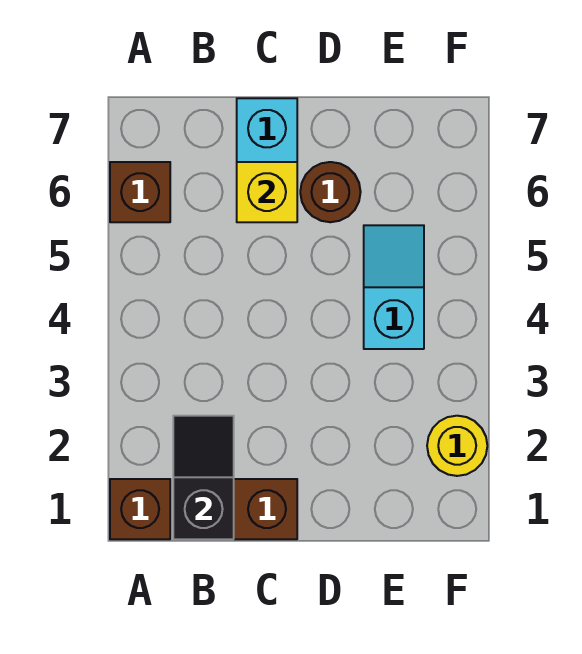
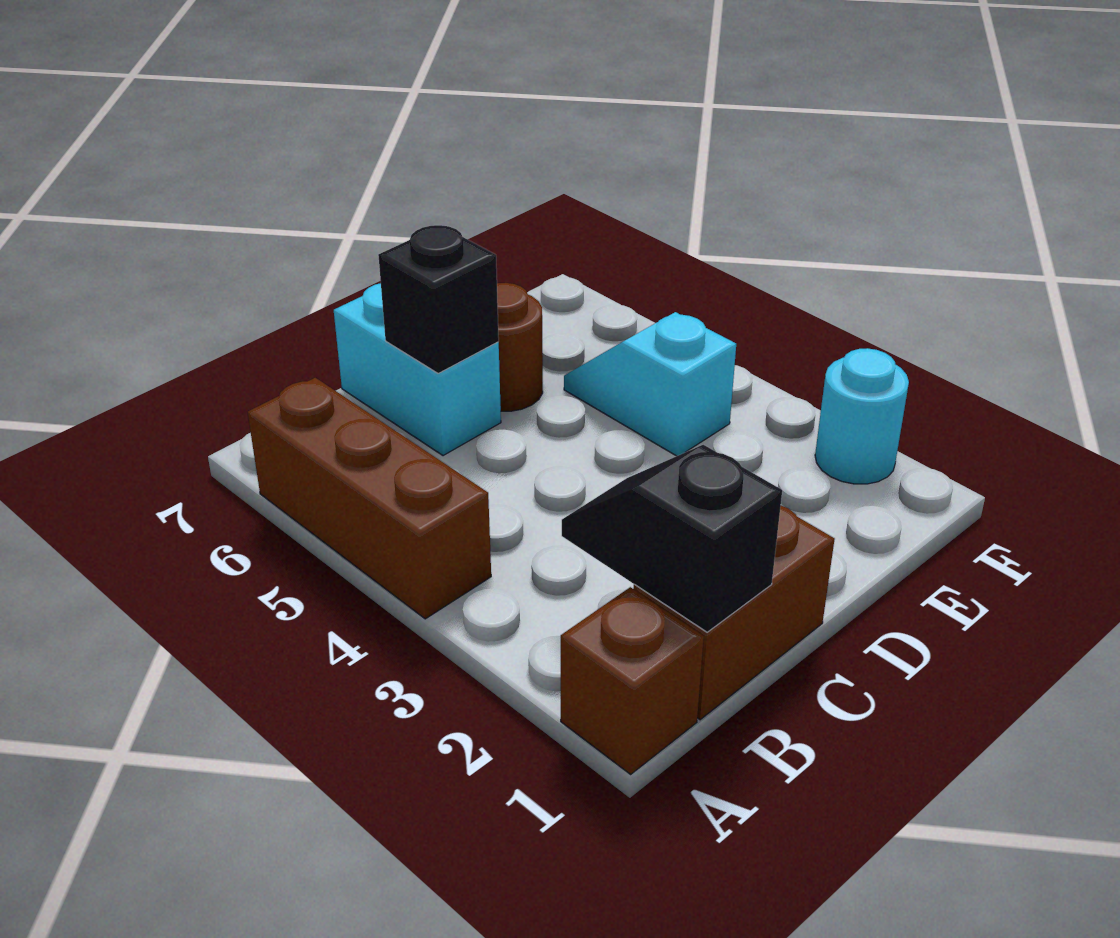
brown brick A6 level 1 -> brown brick A4:A6 level 1
yellow brick C6 level 2 -> black brick C6 level 2
yellow round brick F2 level 1 -> cyan round brick F2 level 1

